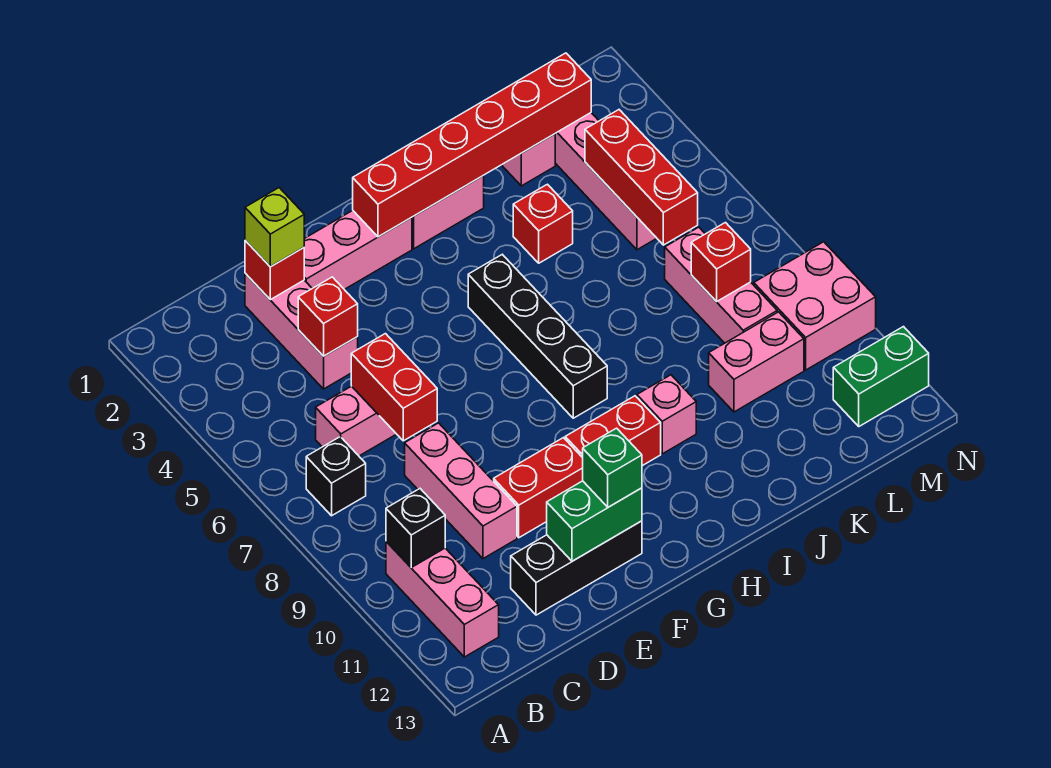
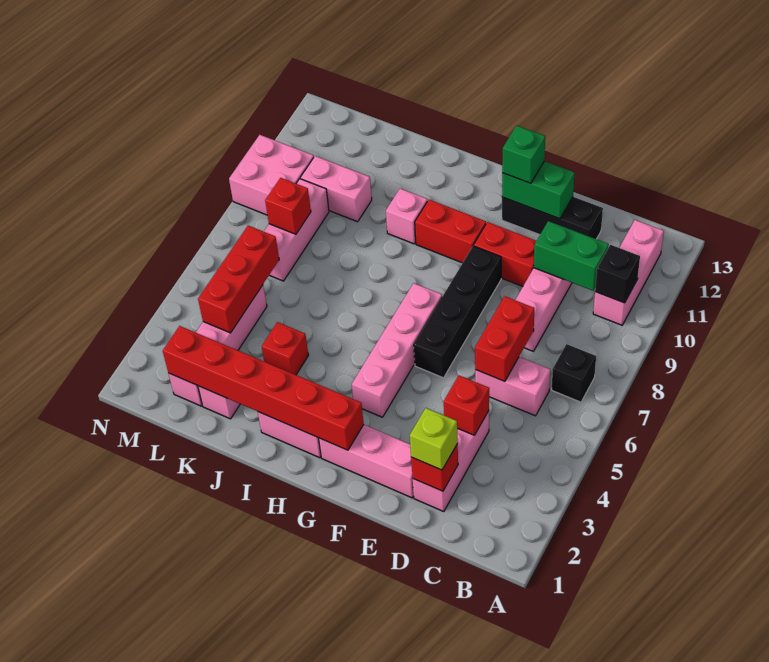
none -> pink brick G4:G7 level 1
black brick H5:H8 level 1 -> black brick F6:F9 level 1
green brick M12:N12 level 1 -> green brick C10:D10 level 2

